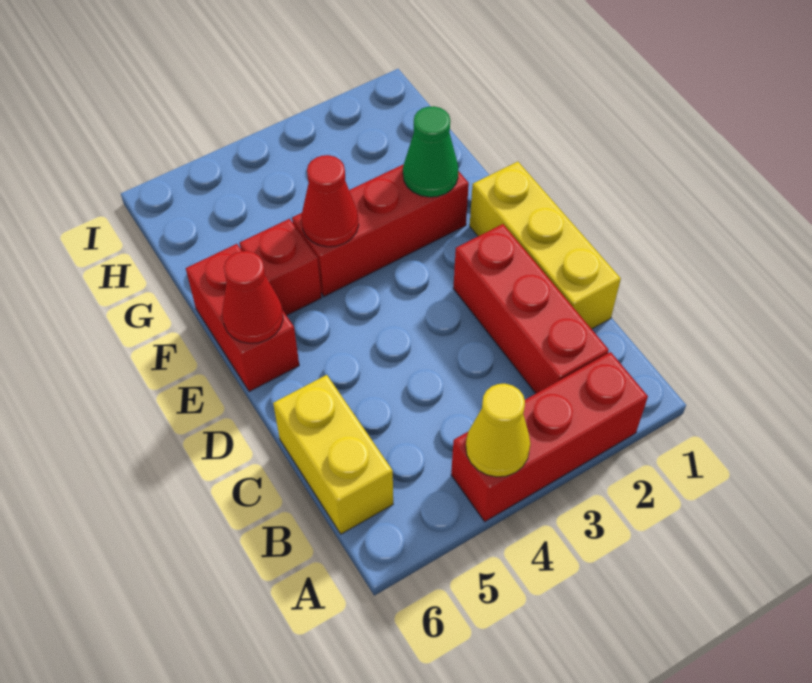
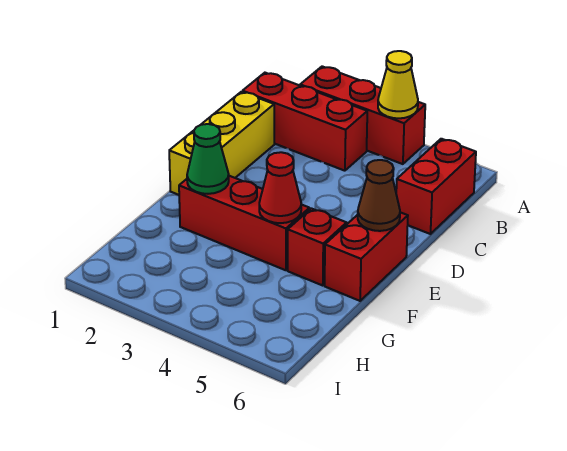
red brick B2:D2 level 1 -> red brick B1:B3 level 1
yellow brick B6:C6 level 1 -> red brick B6:C6 level 1
red cone E6 level 2 -> brown cone E6 level 2

